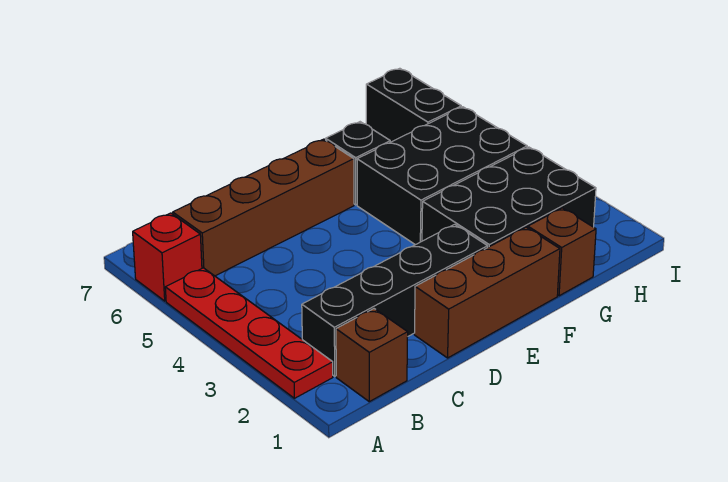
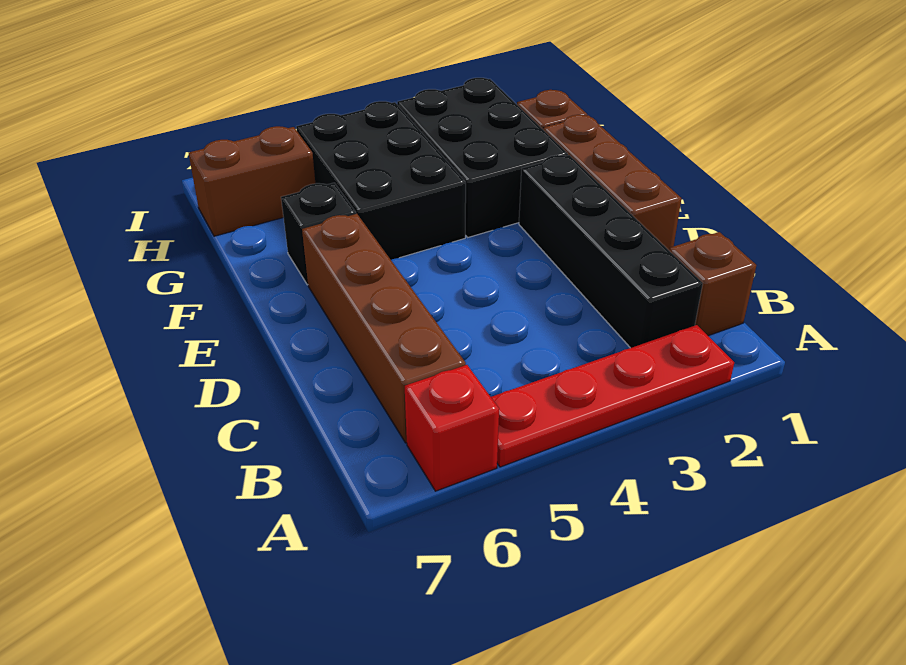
black brick H6:H7 level 1 -> brown brick H6:H7 level 1

